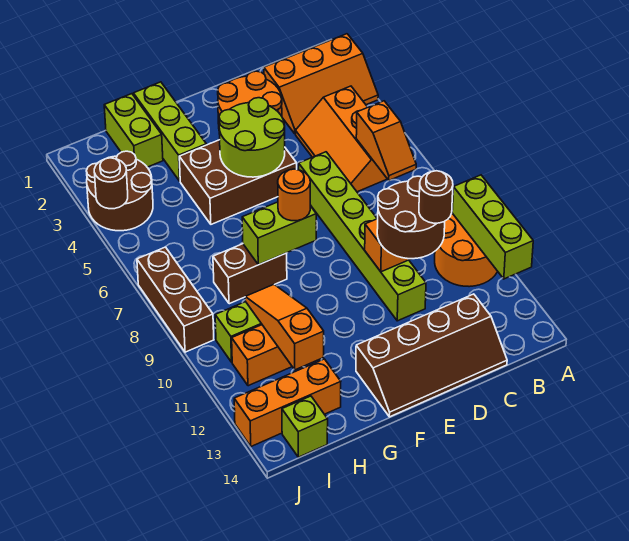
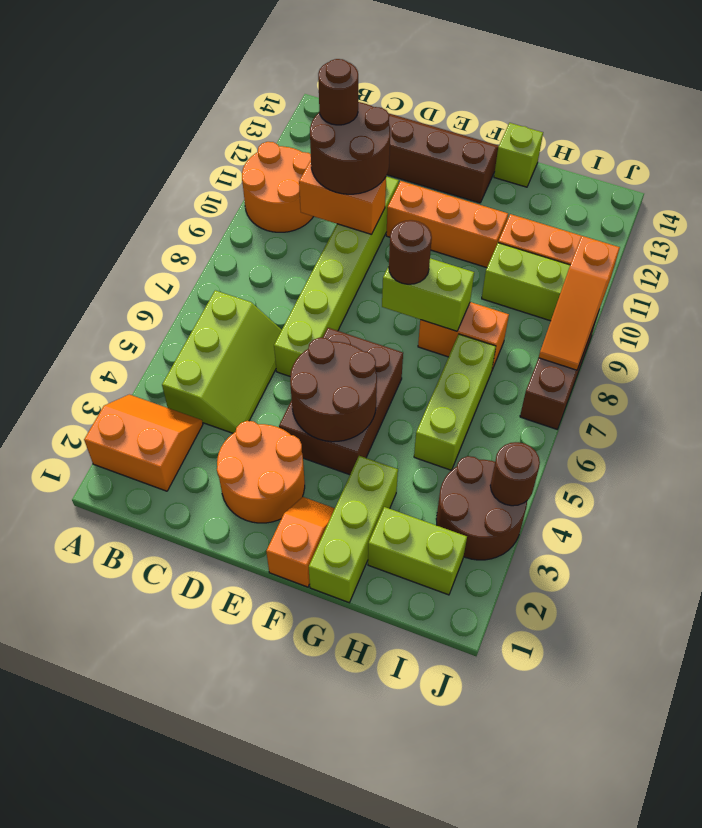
orange slope A2:C3 level 1 top 2 -> orange slope A2:B3 level 1 top 2
lime brick A10:A12 level 2 -> lime brick H5:H7 level 1
orange slope B4:C6 level 1 top B -> lime slope B4:C6 level 1 top B
orange slope B6:B7 level 2 top 6 -> orange slope F1:F2 level 1 top 1
brown brick E4:G5 level 1 -> brown brick E4:F6 level 1
lime round brick E4:F5 level 2 -> brown round brick E4:F5 level 2
orange round brick F8 level 3 -> brown round brick F8 level 3
brown brick G8:H8 level 1 -> orange brick G8:H8 level 1
lime brick H1:H2 level 1 -> lime brick H2:I2 level 1
orange slope H10:H12 level 2 top 12 -> orange slope J8:J10 level 2 top 10
orange brick H13:J13 level 1 -> orange brick E11:G11 level 1
lime brick I14 level 1 -> lime brick G14 level 1

